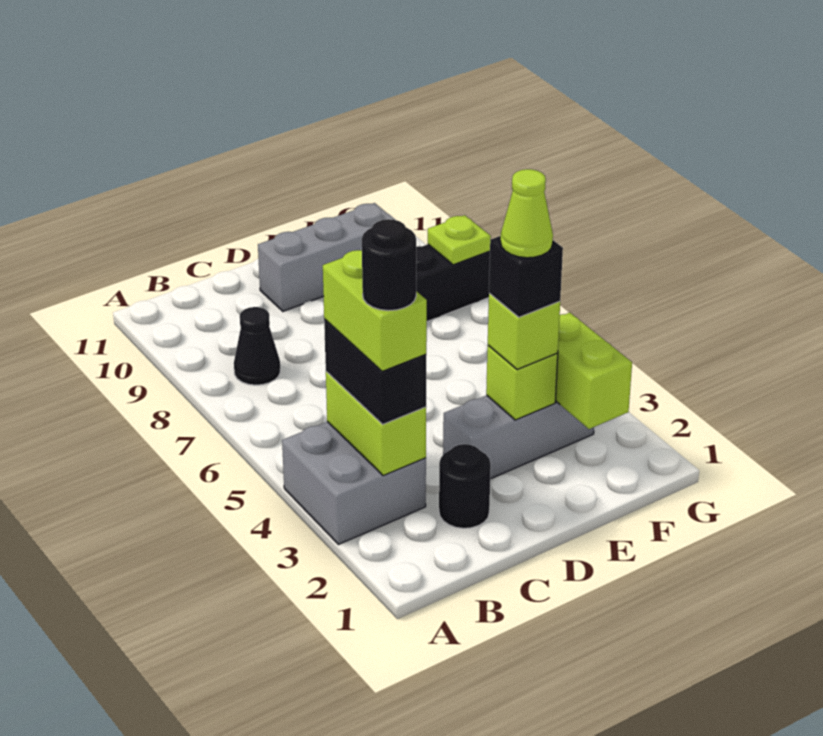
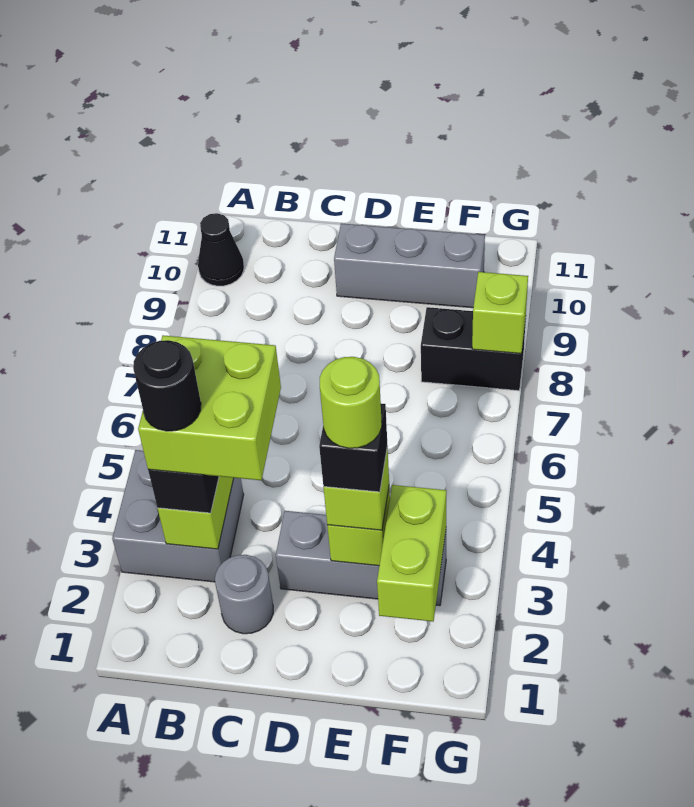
lime brick B3:B4 level 4 -> lime brick B3:C4 level 4
black cone B8 level 1 -> black cone A10 level 1
black round brick C2 level 1 -> grey round brick C2 level 1
lime cone E3 level 5 -> lime round brick E3 level 5
lime plate G8 level 2 -> lime brick G8 level 2

